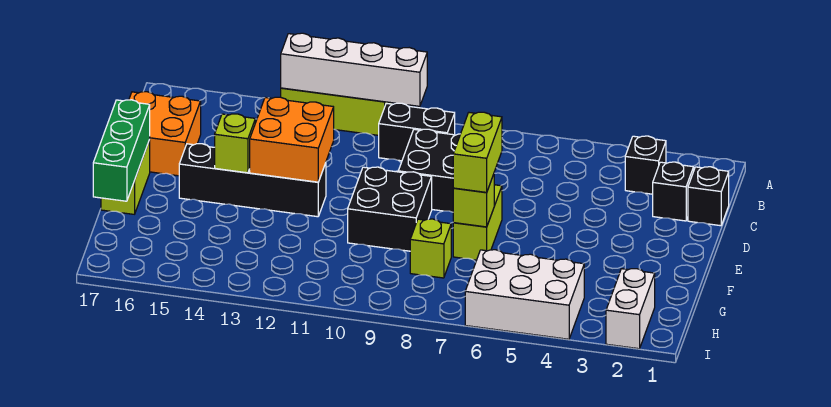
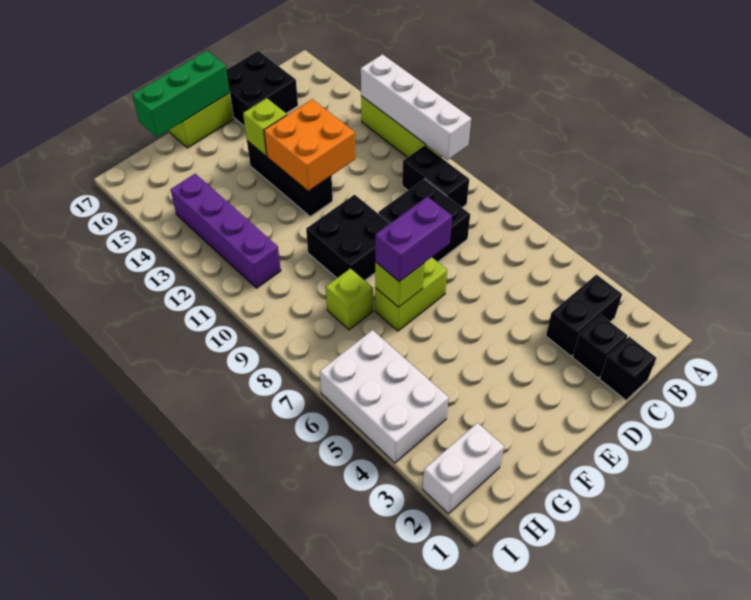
black brick B3 level 1 -> black brick B3:C3 level 1
orange brick C16:D17 level 1 -> black brick C16:D17 level 1
lime brick E7:F7 level 3 -> purple brick E7:F7 level 3
black brick E12:E15 level 1 -> black brick E12:E14 level 1
none -> purple brick H11:H14 level 1

